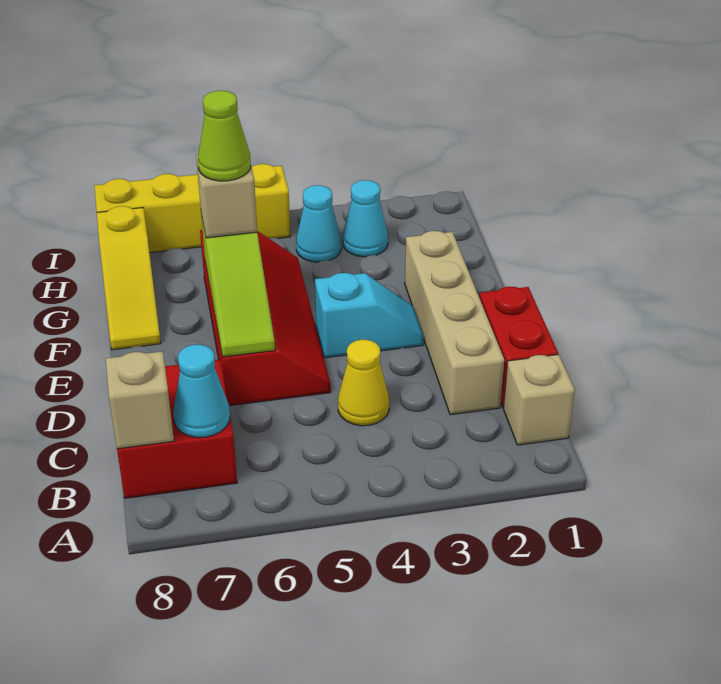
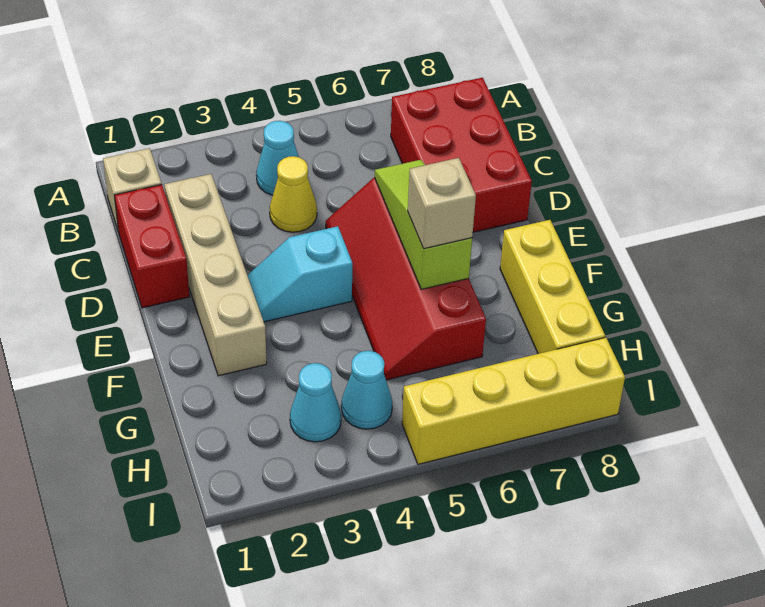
red brick B7:C8 level 1 -> red brick B7:D8 level 1
cyan cone B7 level 2 -> cyan cone B4 level 1
tan brick B8 level 2 -> none
lime cone F6 level 4 -> none
yellow slope F8:H8 level 1 top H -> yellow brick F8:H8 level 1

